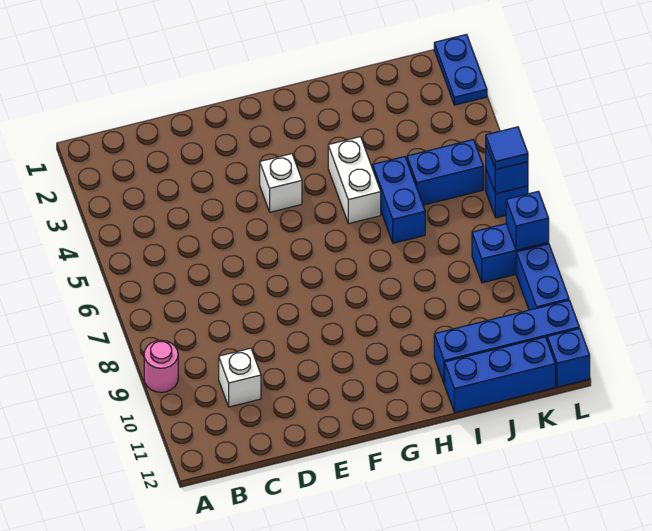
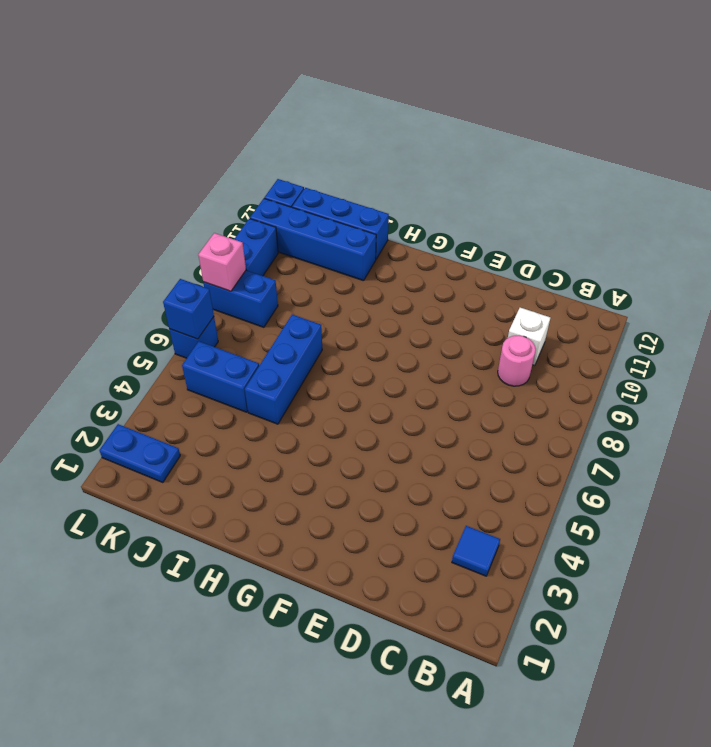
pink round brick A9 level 1 -> pink round brick C9 level 1
white brick F4 level 1 -> none
white brick H4:H5 level 1 -> none
blue brick I5:I6 level 1 -> blue brick I5:I7 level 1
blue plate L1:L2 level 1 -> blue plate K2:L2 level 1
blue tile L6 level 3 -> blue tile B3 level 1
blue brick L8 level 2 -> pink brick L8 level 2

